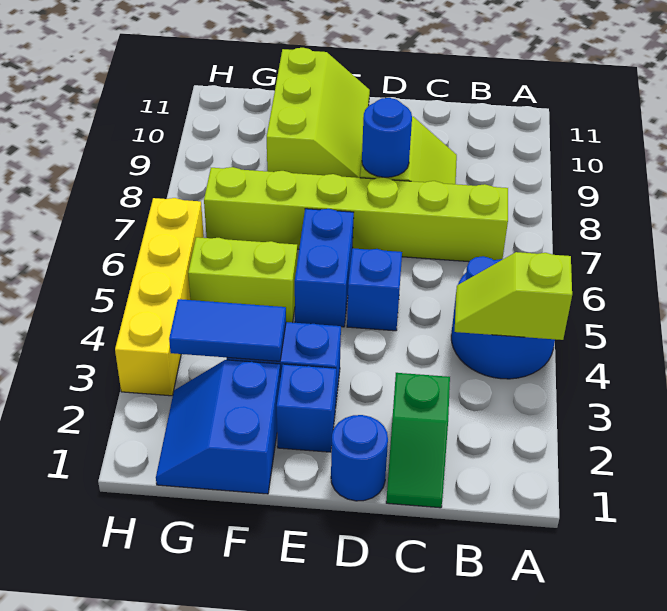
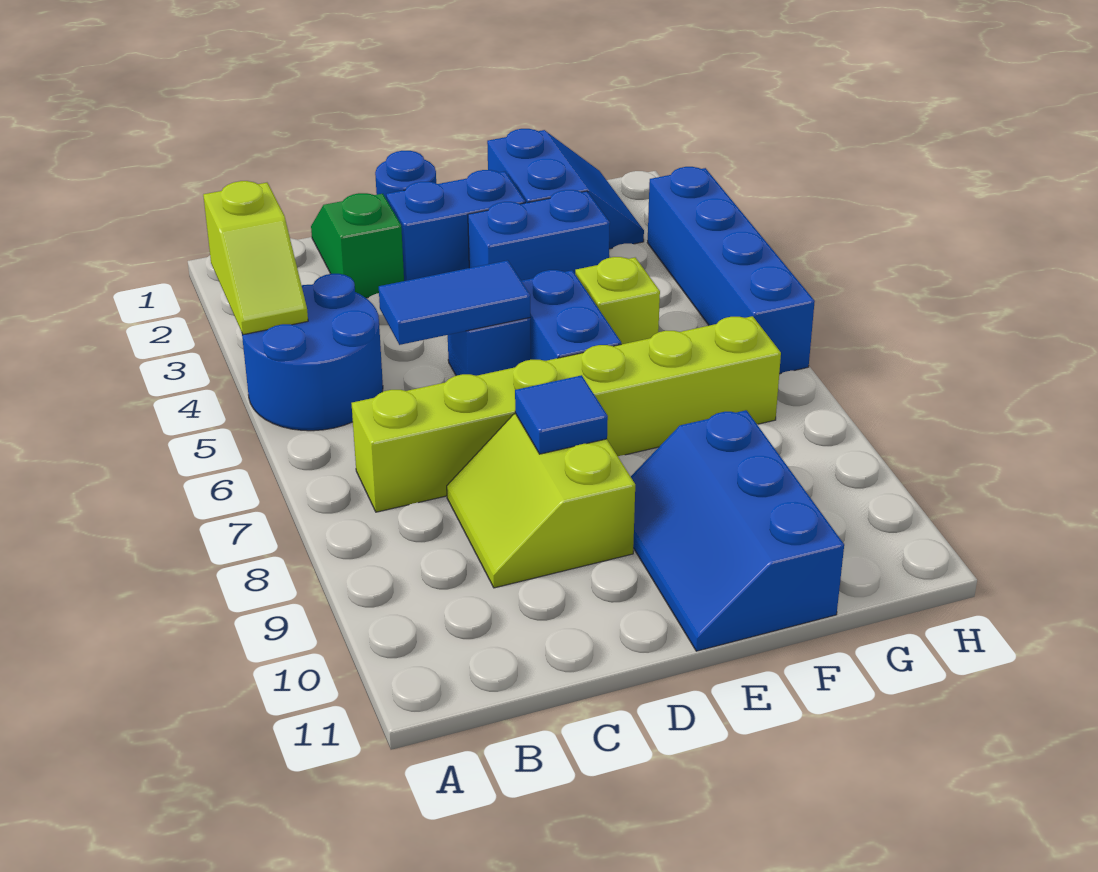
lime slope A4:B4 level 2 top A -> lime slope A3:A4 level 2 top 3
blue round brick D8 level 2 -> blue tile D8 level 2
blue brick E2 level 1 -> blue brick D2:E2 level 1
lime slope E9:F11 level 1 top F -> blue slope E9:F11 level 1 top F
blue tile F3:G3 level 2 -> blue tile C5:D5 level 2
lime brick F5:G5 level 1 -> lime brick F5 level 1
yellow brick H3:H6 level 1 -> blue brick H3:H6 level 1

